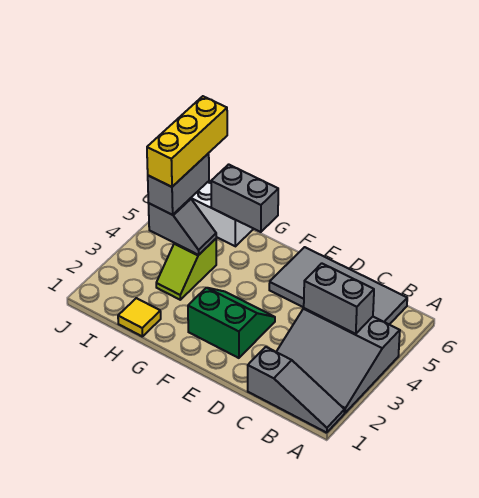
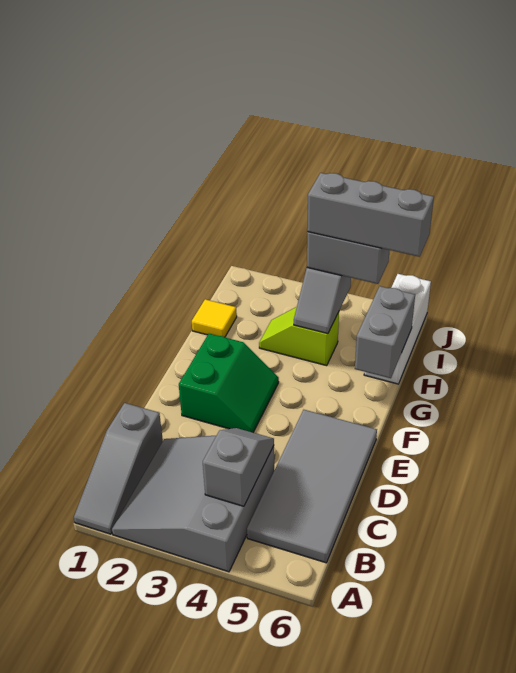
grey brick B4:C4 level 2 -> grey slope B4:C4 level 2 top B
yellow brick I4:I6 level 4 -> grey brick I4:I6 level 4

